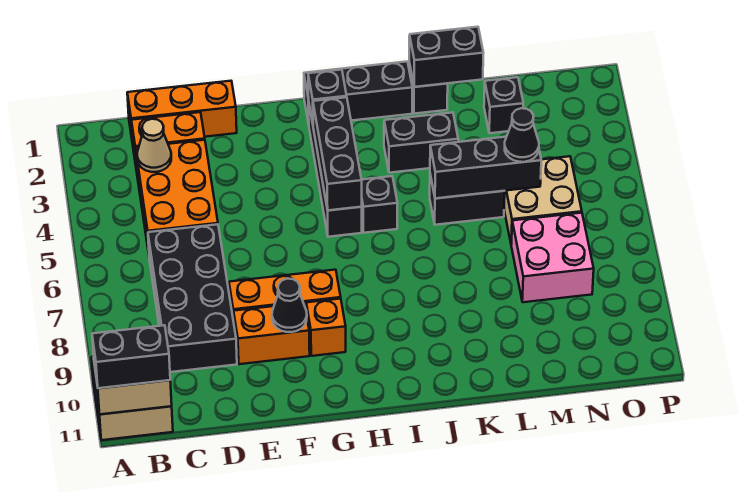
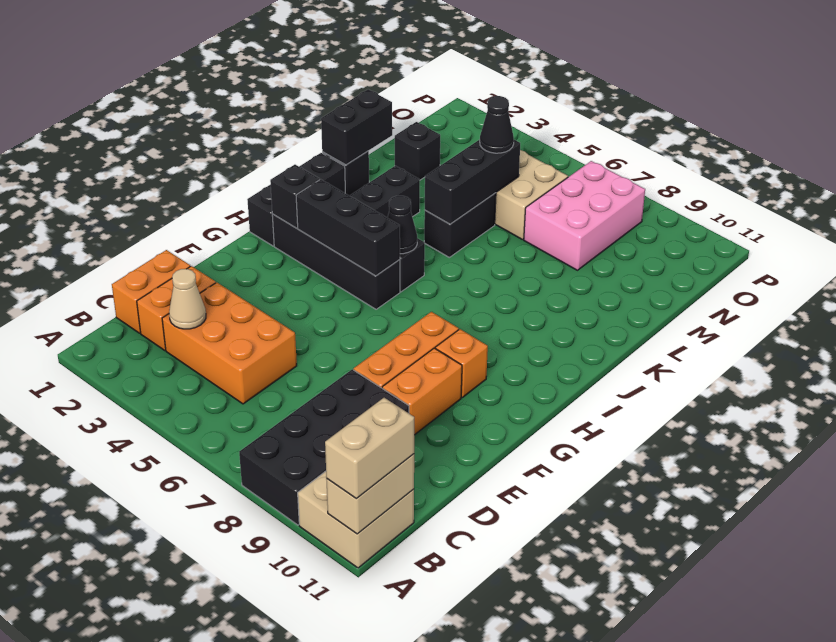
black brick A11:B11 level 3 -> tan brick A11:B11 level 3
orange brick C1:E1 level 1 -> orange brick C1:D1 level 1
black brick C6:D9 level 1 -> black brick A8:D9 level 1
black cone F9 level 2 -> black cone I5 level 2
pink brick M7:N8 level 1 -> pink brick M7:O8 level 1

